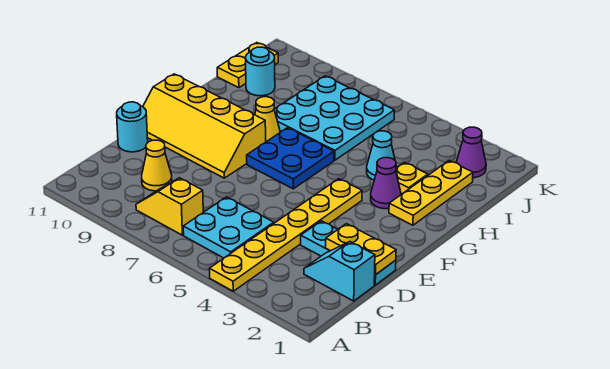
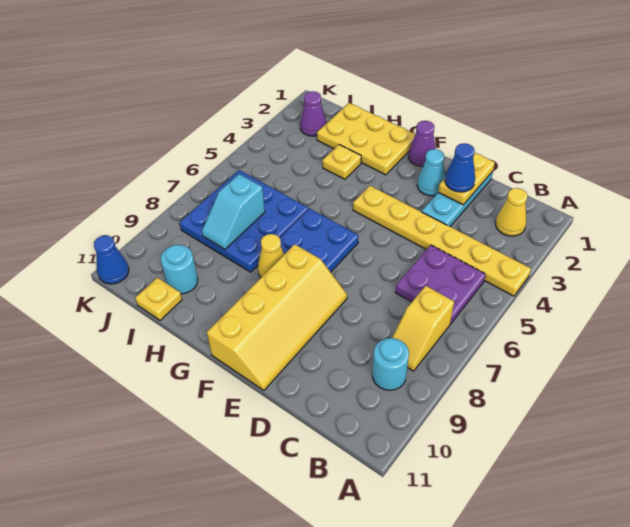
cyan plate B5:C6 level 1 -> purple plate B5:C6 level 1
cyan slope C1:C2 level 1 top 1 -> cyan slope I7:I8 level 2 top 7
yellow cone C9 level 1 -> yellow cone B2 level 1
none -> blue cone D2 level 3
cyan round brick D11 level 1 -> cyan round brick B9 level 1
yellow plate G2:I2 level 1 -> yellow plate G1:I2 level 1
purple cone G3 level 1 -> purple cone F1 level 1
cyan cone H4 level 1 -> cyan cone E2 level 1
cyan plate H6:J8 level 1 -> blue plate H6:J8 level 1
yellow plate I11:J11 level 1 -> yellow plate I11 level 1
none -> blue cone K11 level 1

